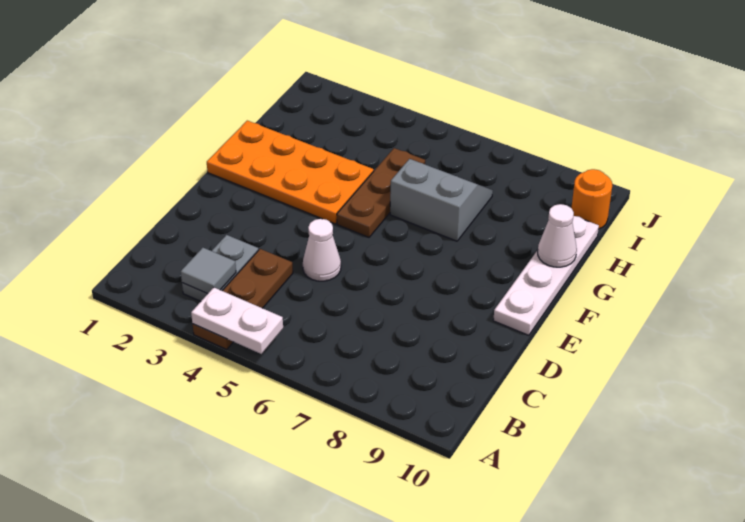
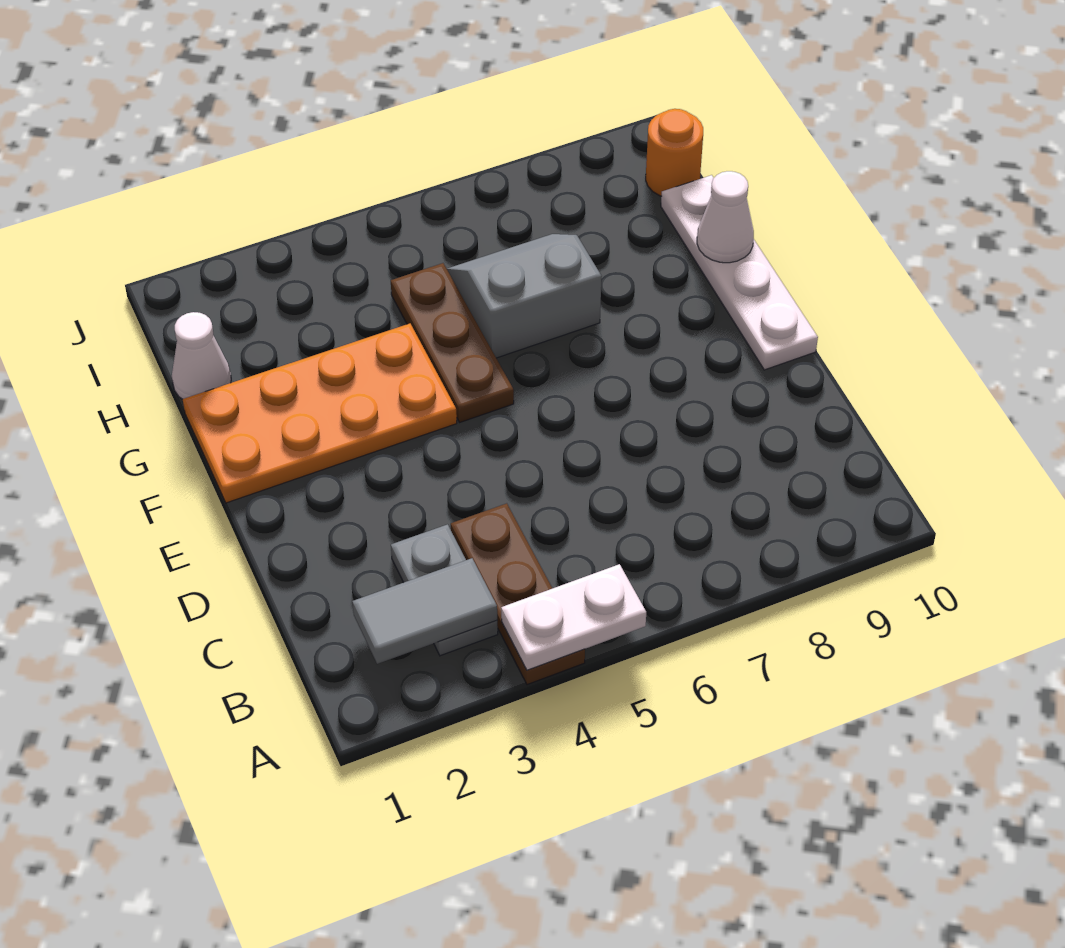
grey tile B3 level 2 -> grey tile B2:B3 level 2
white cone D5 level 1 -> white cone H1 level 1

